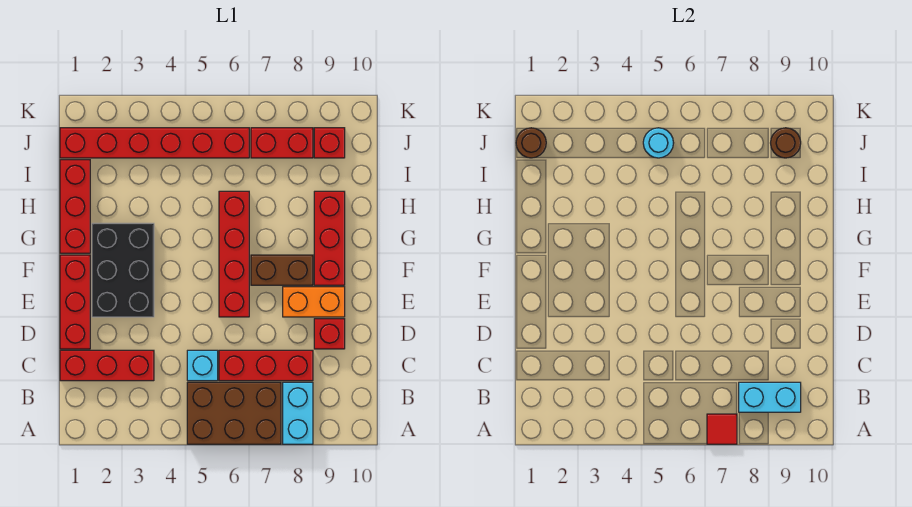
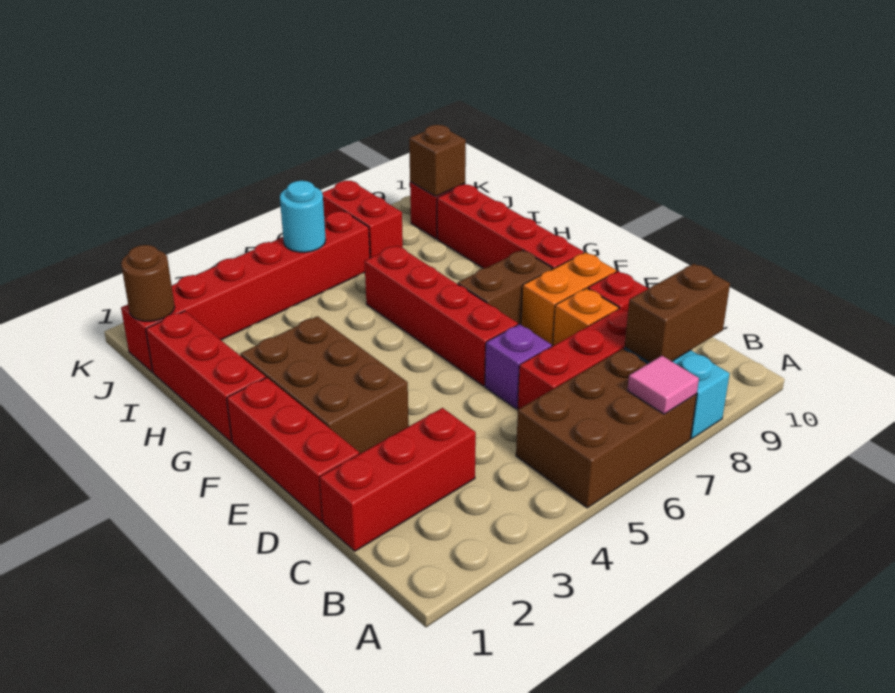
red tile A7 level 2 -> pink tile A7 level 2
cyan brick B8:B9 level 2 -> brown brick B8:B9 level 2
cyan brick C5 level 1 -> none
none -> purple brick D6 level 1
none -> orange brick D8 level 1
black brick E2:G3 level 1 -> brown brick E2:G3 level 1
red brick F9:H9 level 1 -> red brick F9:I9 level 1
red brick J7:J8 level 1 -> red brick J7:K7 level 1
brown round brick J9 level 2 -> brown brick J9 level 2

